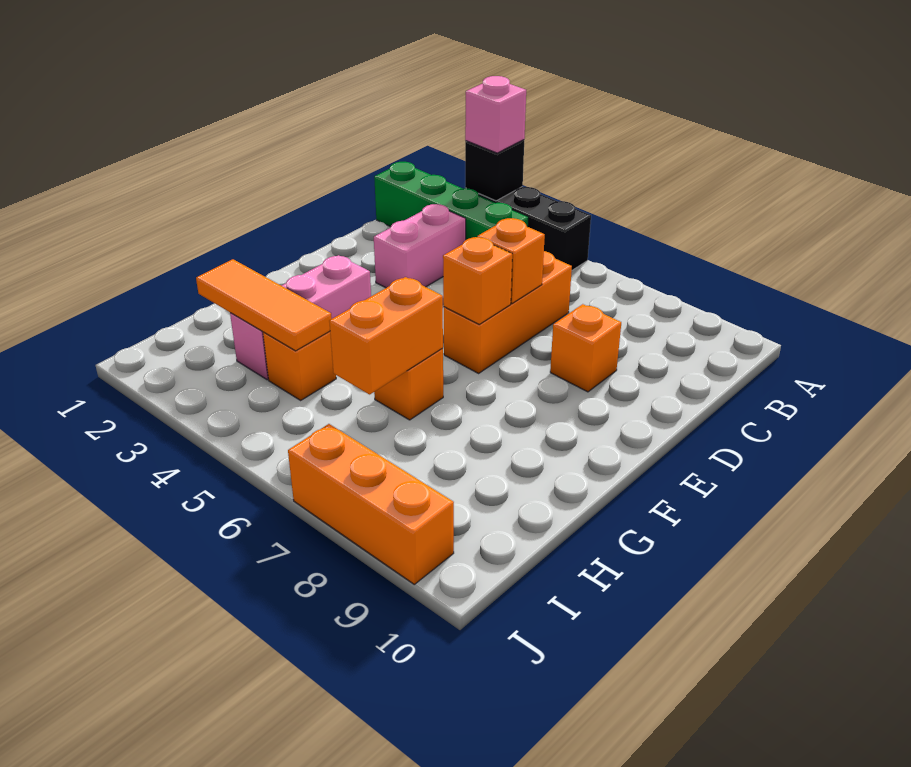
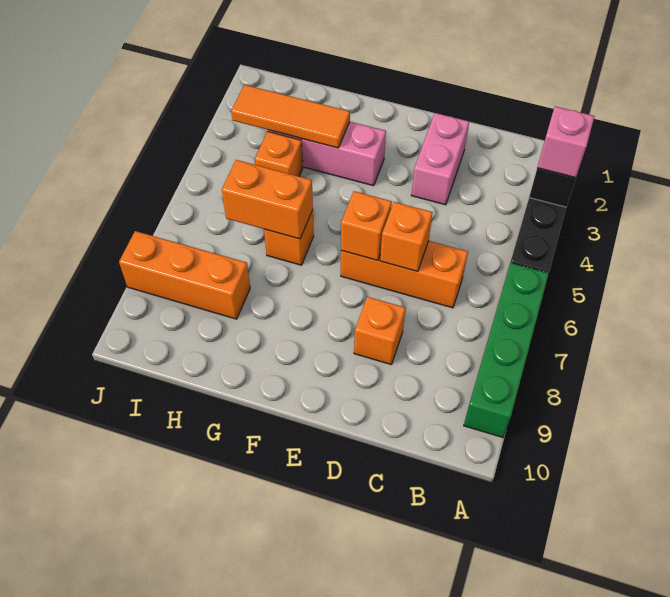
green brick B1:B4 level 1 -> green brick A6:A9 level 1
pink brick C3:D3 level 1 -> pink brick D2:D3 level 1
orange tile H2:H4 level 2 -> orange tile G3:I3 level 2
orange brick J7:J9 level 1 -> orange brick H8:J8 level 1

